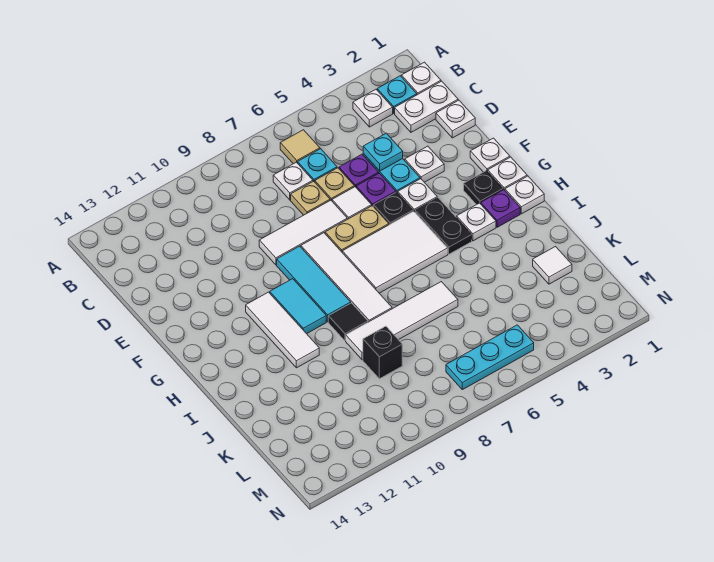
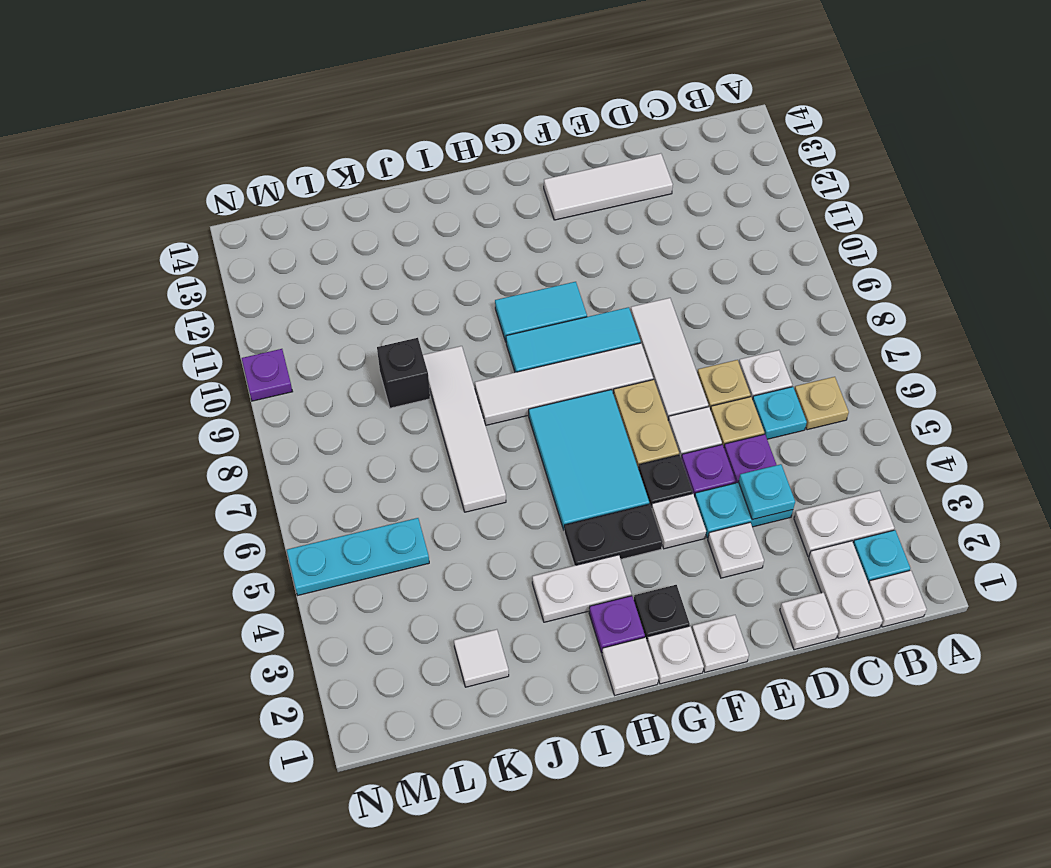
white plate B3 level 1 -> white plate B3:C3 level 1
tan tile B6 level 1 -> tan plate B6 level 1
white tile G5:H7 level 1 -> cyan tile G5:H7 level 1
white tile G11:I11 level 1 -> white tile D13:F13 level 1
white plate H1 level 1 -> white tile H1 level 1
white plate H3 level 1 -> white plate H3:I3 level 1
black tile I9 level 1 -> none
cyan plate M5:M7 level 1 -> cyan plate L5:N5 level 1
none -> purple plate N10 level 1

